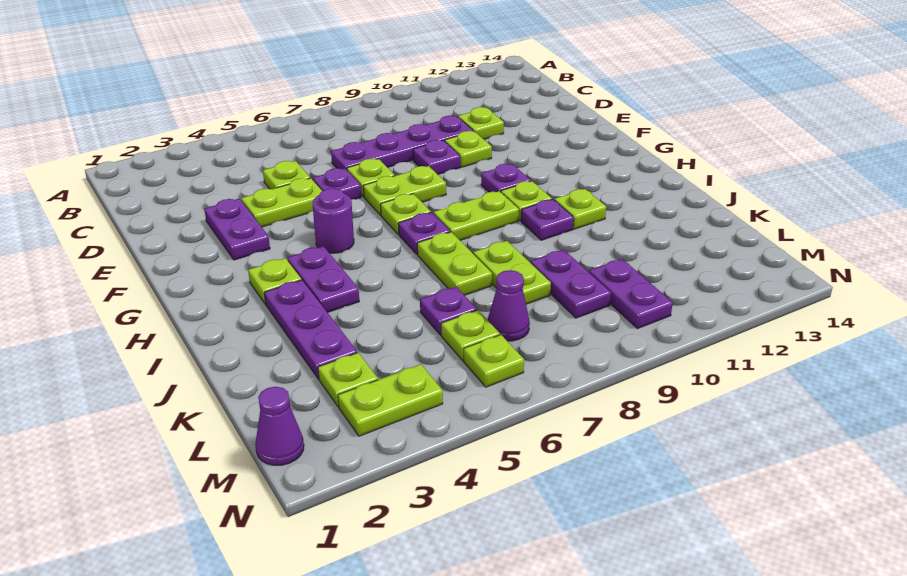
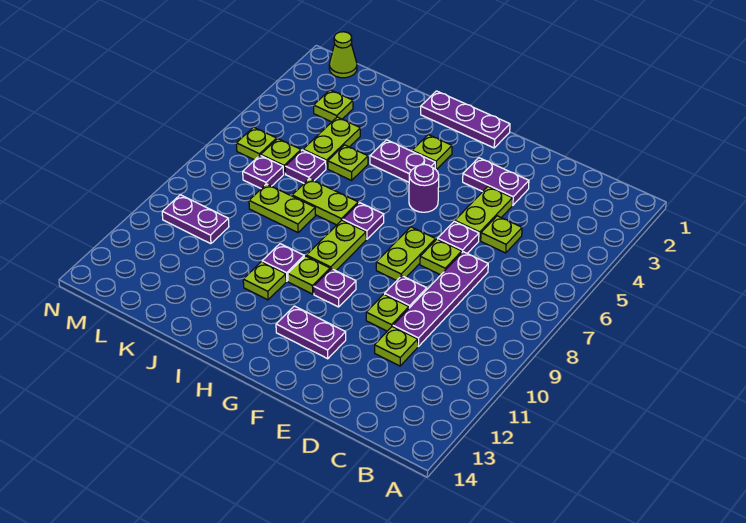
lime plate G7 level 1 -> lime plate J5 level 1
purple plate I3:K3 level 1 -> purple plate G1:I1 level 1
purple plate K9:L9 level 1 -> purple plate F12:G12 level 1
purple cone L7 level 1 -> purple plate L7 level 1
purple cone M1 level 1 -> lime cone M1 level 1
lime plate M3:M4 level 1 -> lime plate K4:K5 level 1

